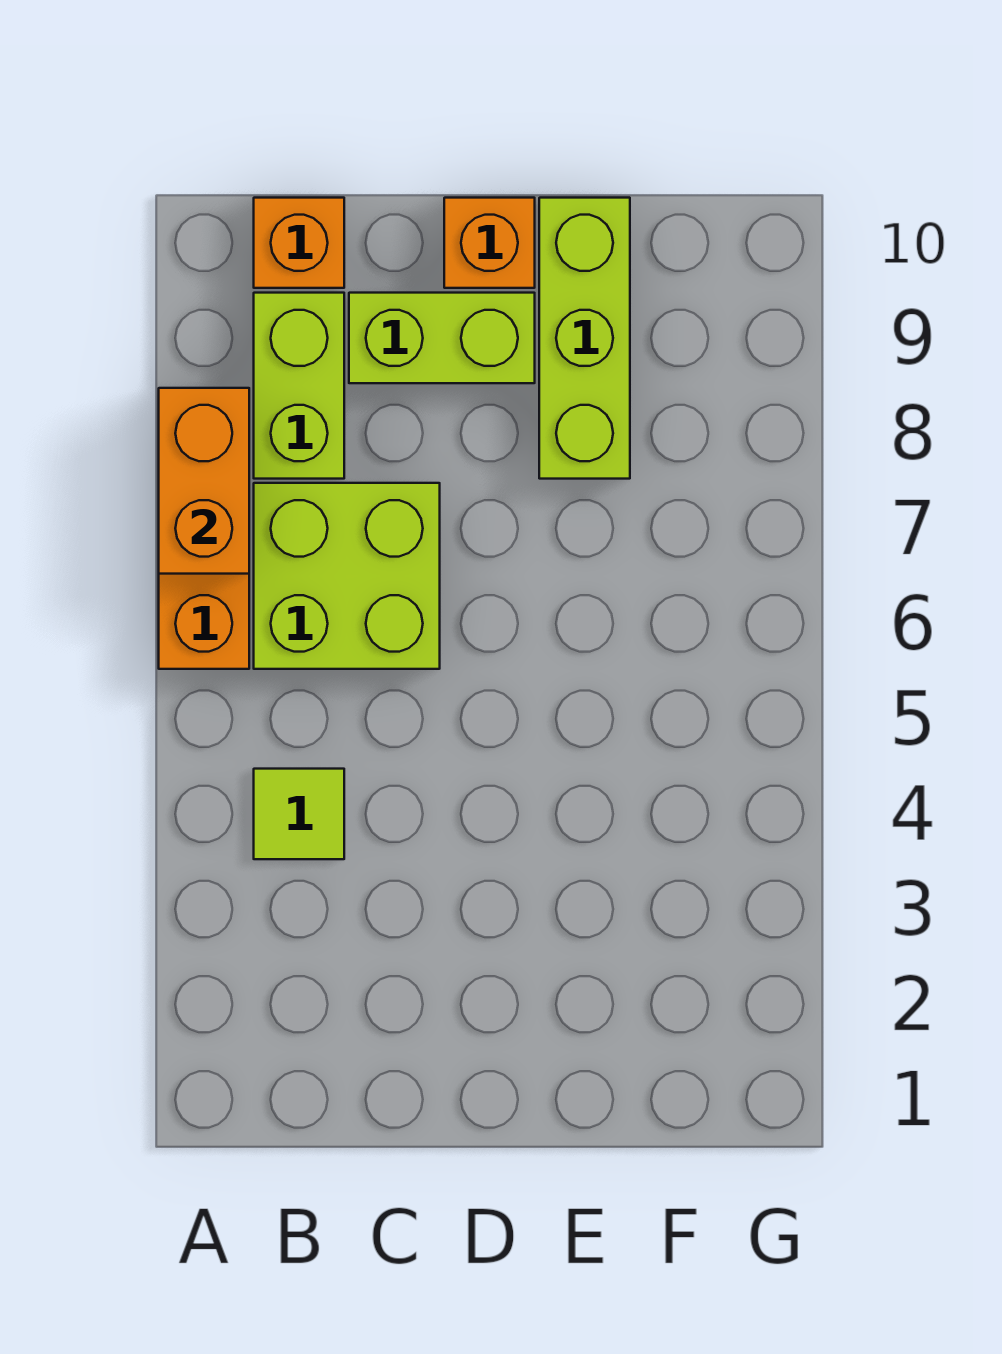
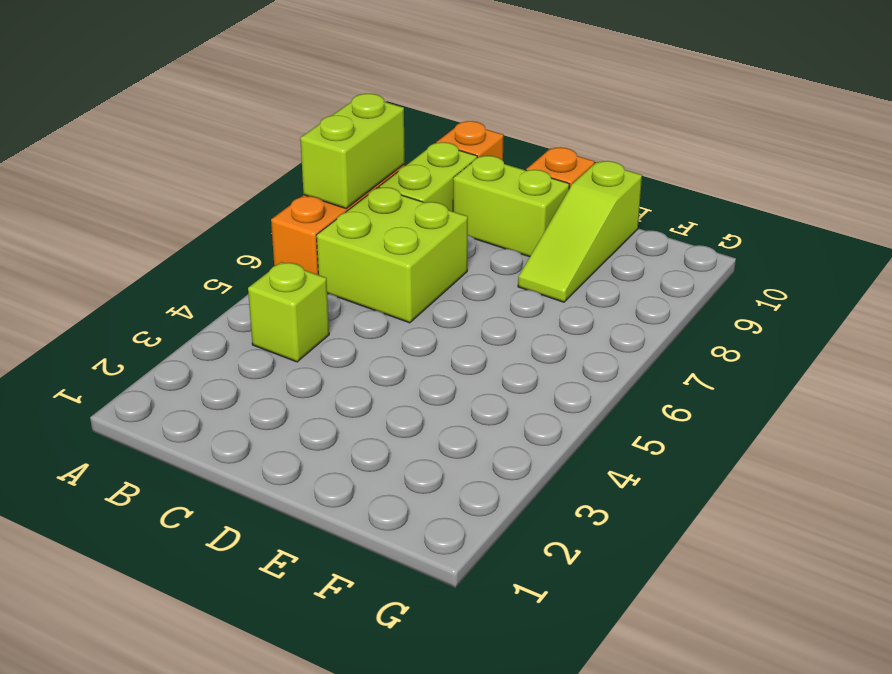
orange brick A7:A8 level 2 -> lime brick A7:A8 level 2
lime tile B4 level 1 -> lime brick B4 level 1
lime brick E8:E10 level 1 -> lime slope E8:E10 level 1 top 10

